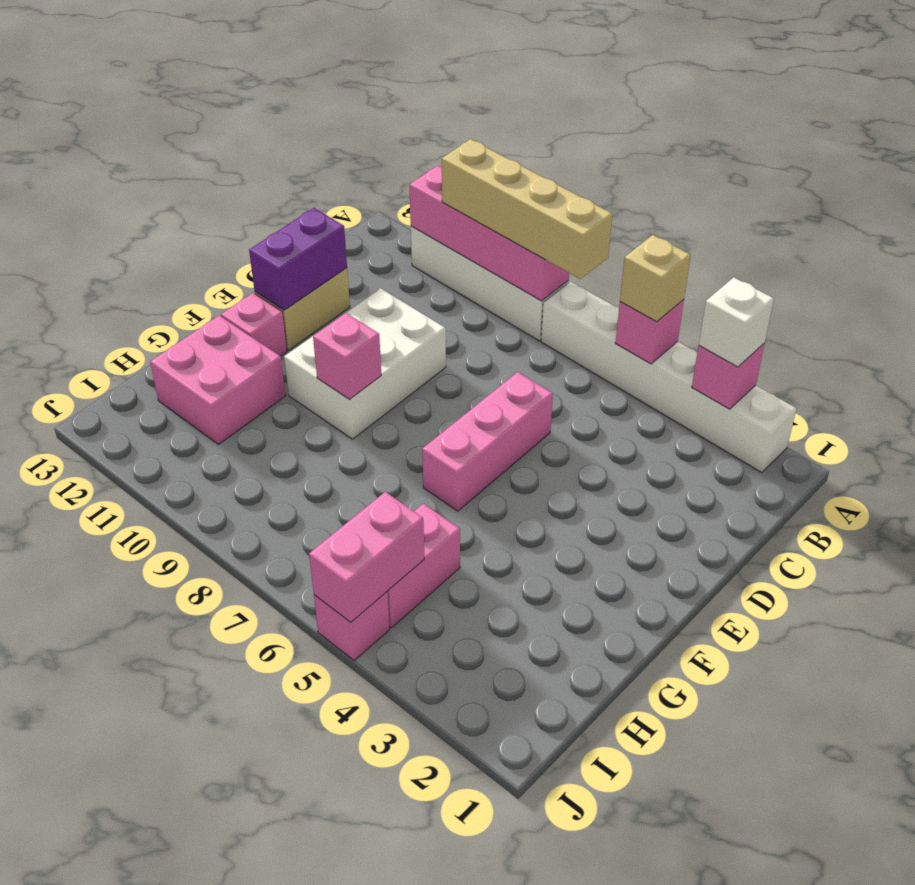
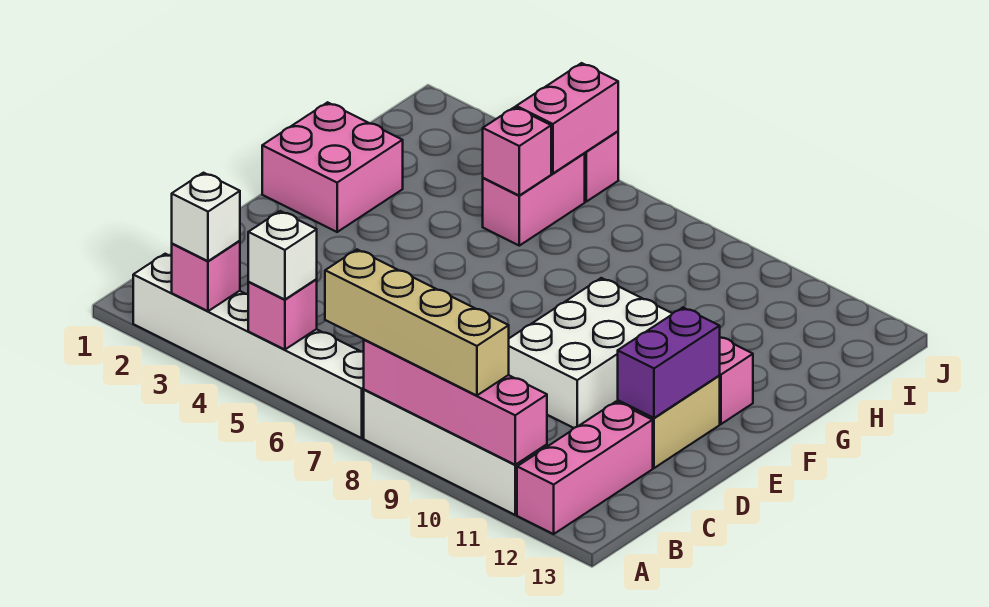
tan brick A5 level 3 -> white brick A5 level 3
pink brick D6:F6 level 1 -> pink brick A12:C12 level 1
pink brick F9 level 2 -> pink brick H5 level 2
pink brick G11:H12 level 1 -> pink brick F1:G2 level 1

